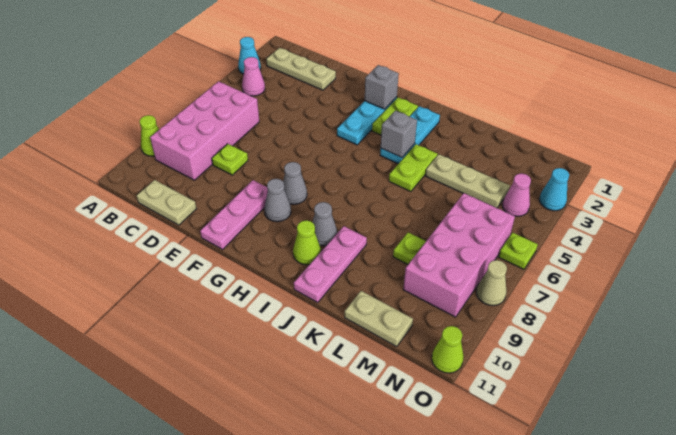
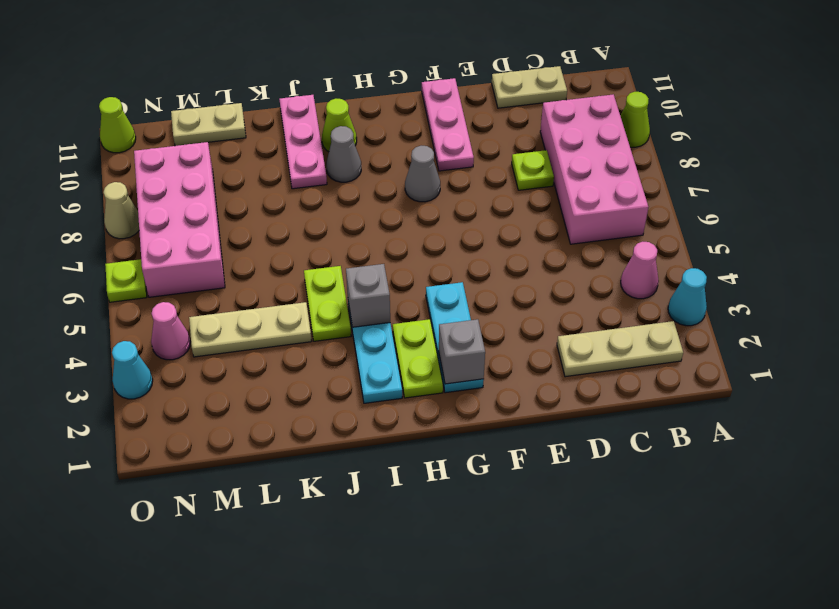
grey cone G9 level 1 -> none
lime plate L8 level 1 -> none

